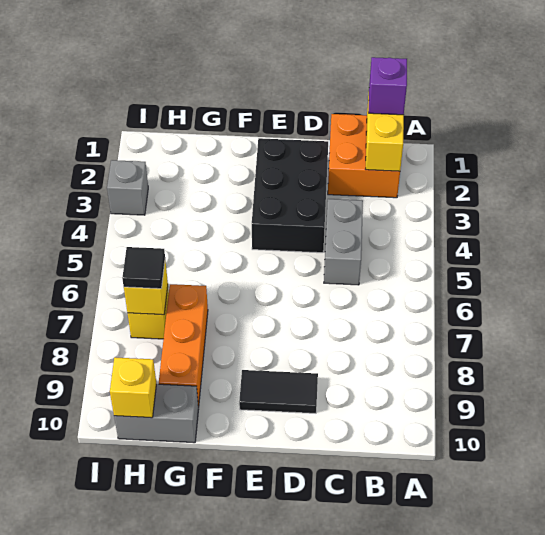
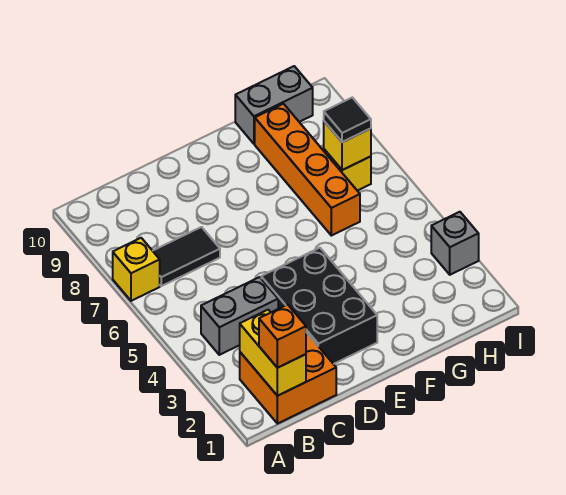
purple brick B1 level 3 -> orange brick B1 level 3
grey brick C4:C5 level 1 -> grey brick B4:C4 level 1
black tile D9:E9 level 1 -> black tile B7:C7 level 1
orange brick G7:G9 level 1 -> orange brick G6:G9 level 1
yellow brick H10 level 2 -> yellow brick A7 level 1

